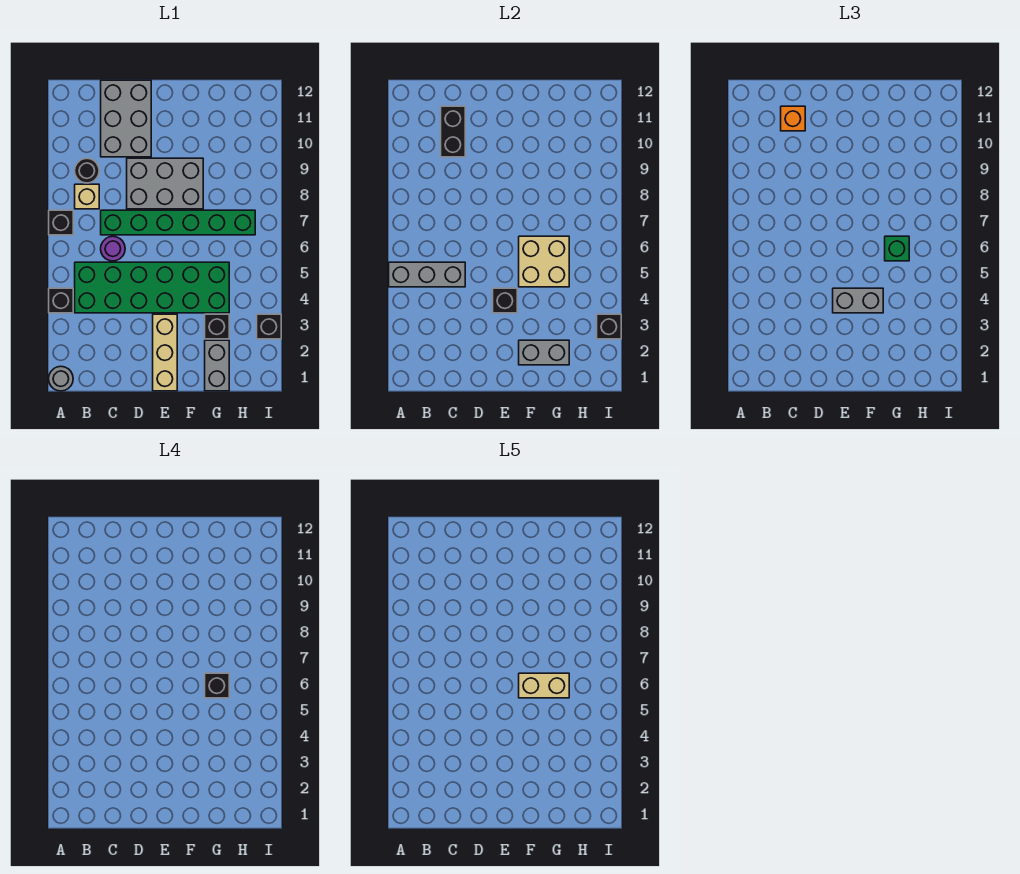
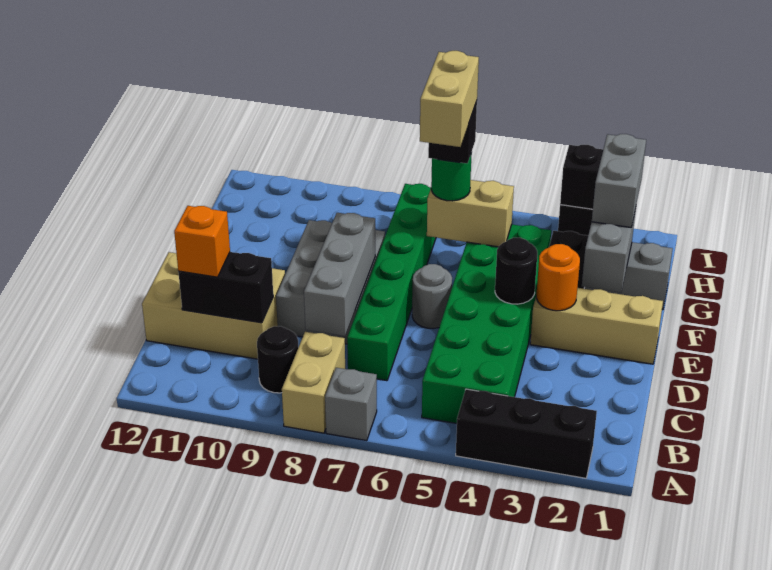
grey round brick A1 level 1 -> grey round brick E6 level 1
black brick A4 level 1 -> black brick A2:A4 level 1
grey brick A5:C5 level 2 -> grey brick C8:E8 level 2
black brick A7 level 1 -> grey brick A7 level 1
tan brick B8 level 1 -> tan brick A8:B8 level 1
purple round brick C6 level 1 -> none
grey brick C10:D12 level 1 -> tan brick C10:D12 level 1
none -> orange round brick E3 level 2
black brick E4 level 2 -> black round brick E4 level 2
grey brick E4:F4 level 3 -> grey brick G2:H2 level 3
tan brick F5:G6 level 2 -> tan brick G5:G6 level 2
green brick G6 level 3 -> green round brick G6 level 3

